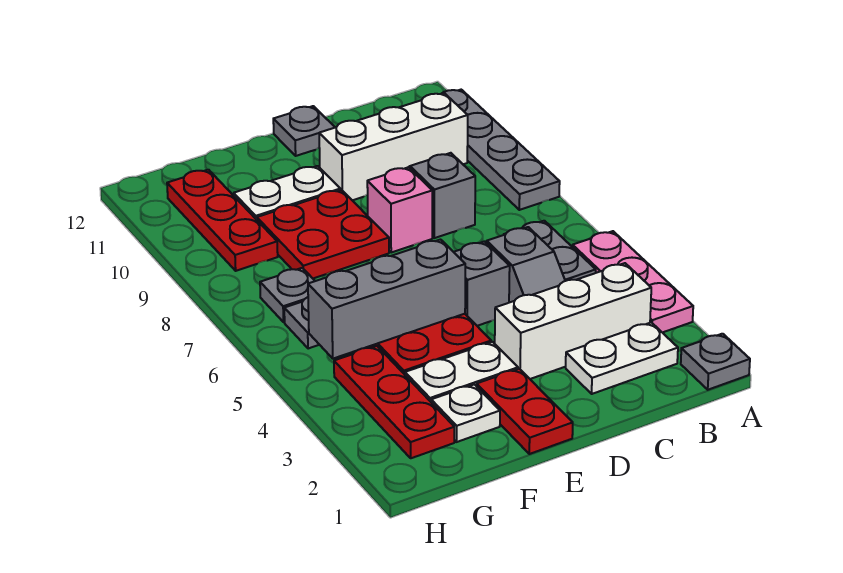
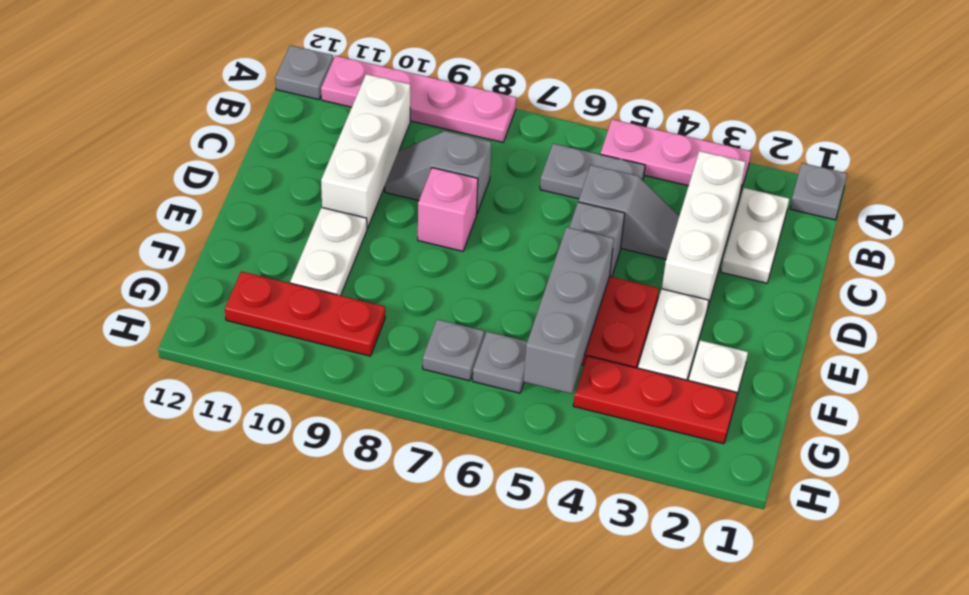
grey plate A8:A11 level 1 -> pink plate A8:A11 level 1
grey plate D12 level 1 -> grey plate A12 level 1
red plate E1:E2 level 1 -> none
red plate E8:F9 level 1 -> none

